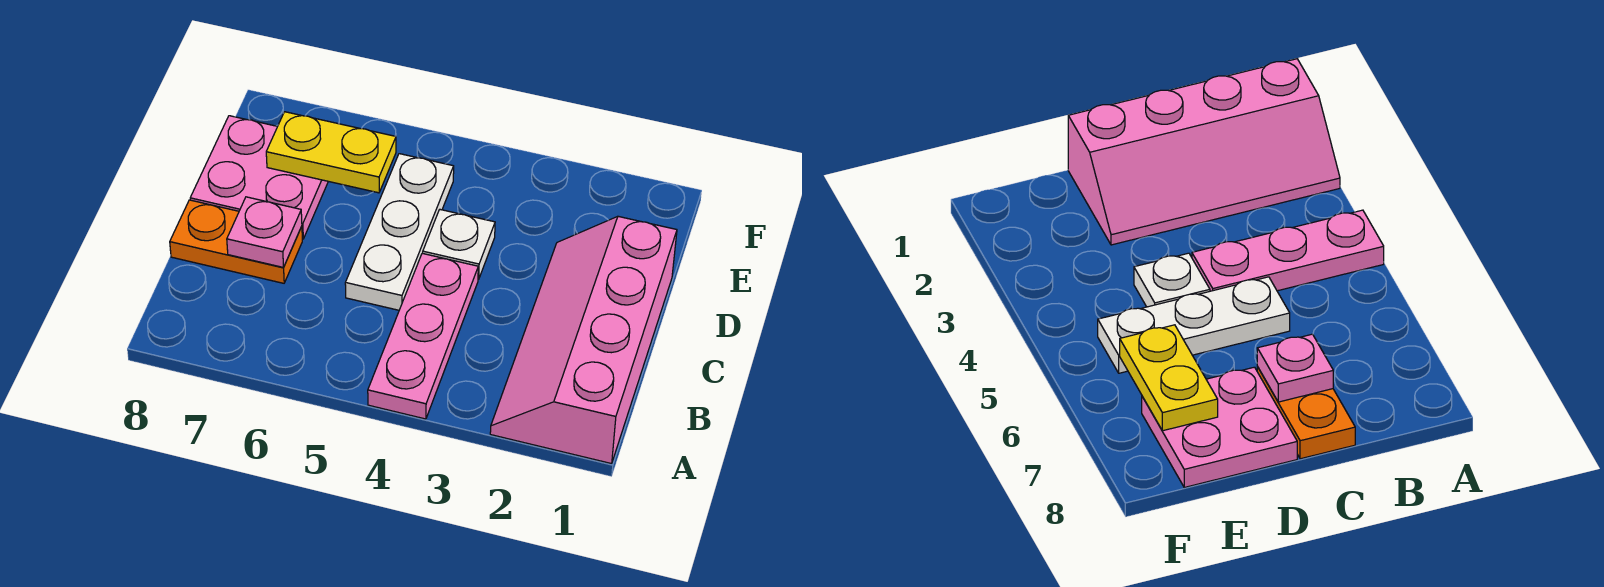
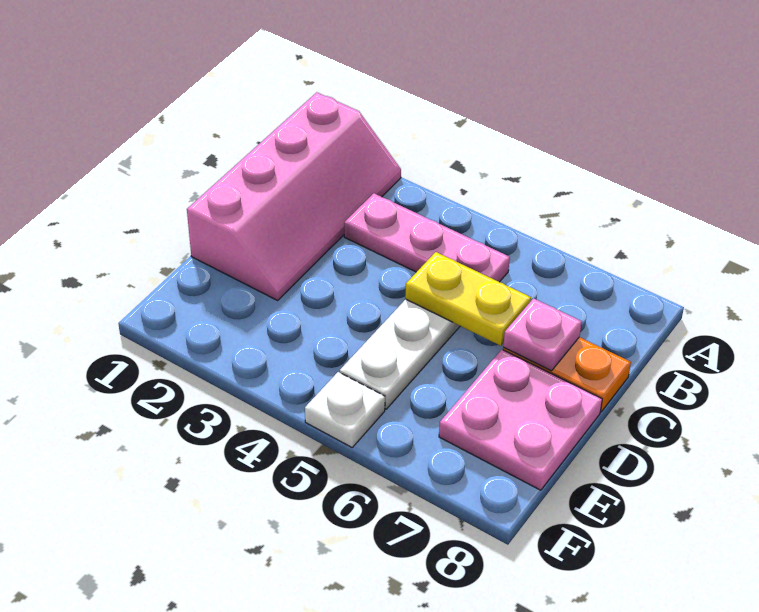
pink plate A4:C4 level 1 -> pink plate B3:B5 level 1
white plate D4 level 1 -> white plate F5 level 1
yellow plate E6:E7 level 2 -> yellow plate C5:C6 level 2

